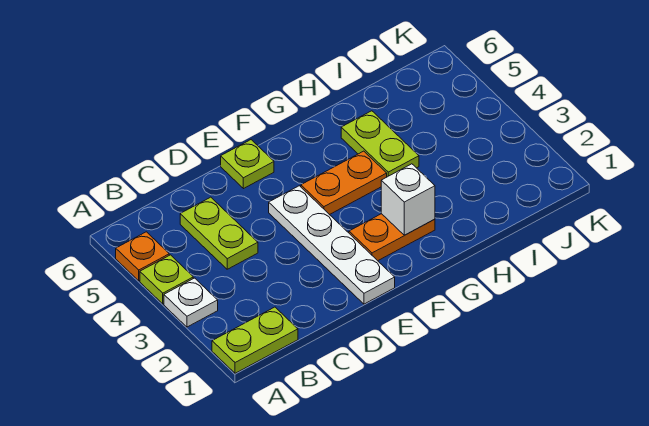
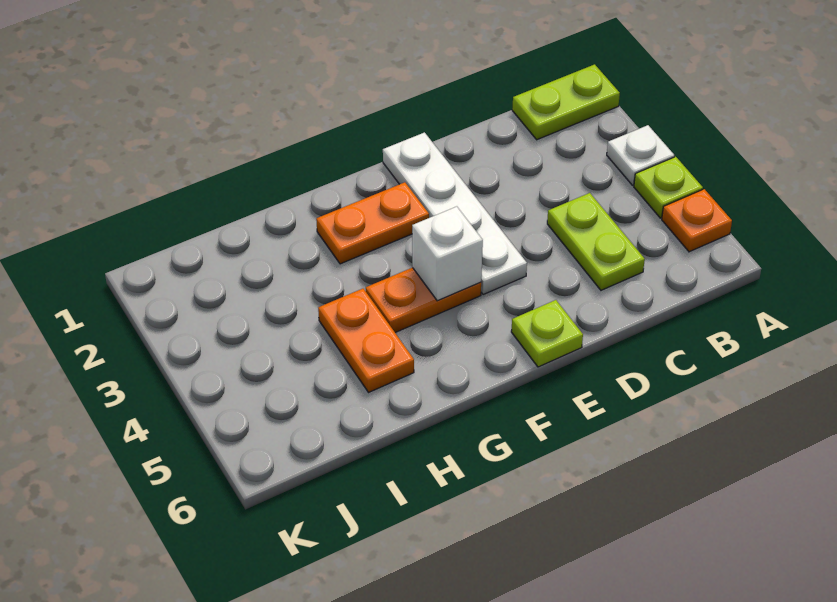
white brick G2 level 2 -> white brick F4 level 2
lime plate H4:H5 level 1 -> orange plate H4:H5 level 1

